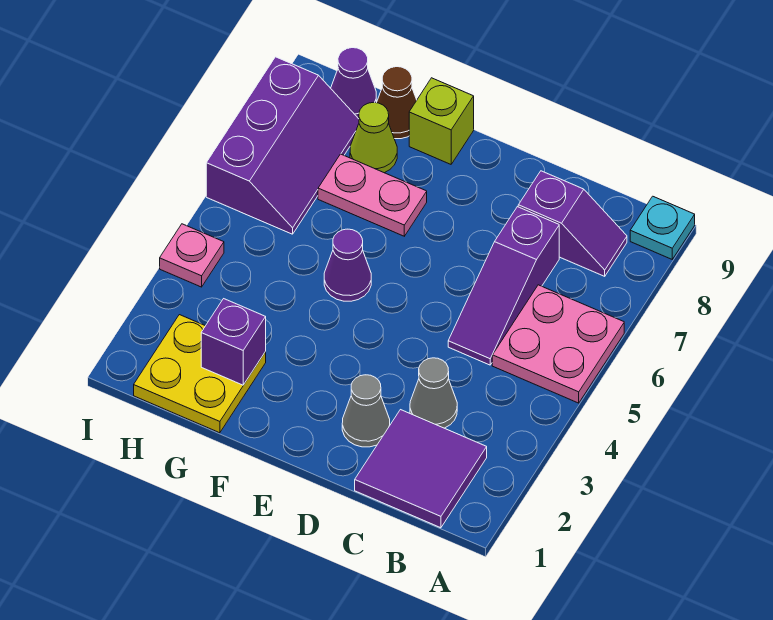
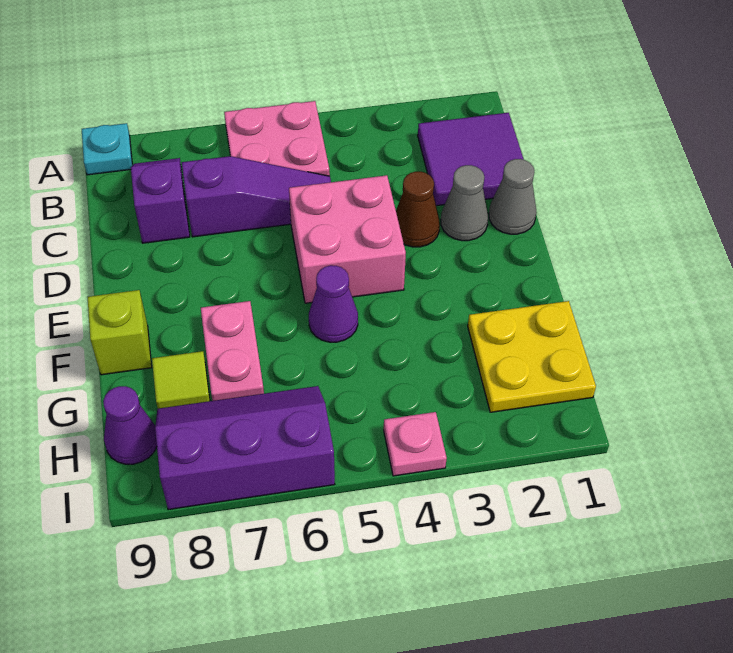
grey cone C3 level 1 -> grey cone D1 level 1
none -> pink brick D4:E5 level 1
purple brick G2 level 2 -> none
lime cone G8 level 1 -> lime tile G8 level 1
brown cone G9 level 1 -> brown cone D3 level 1

